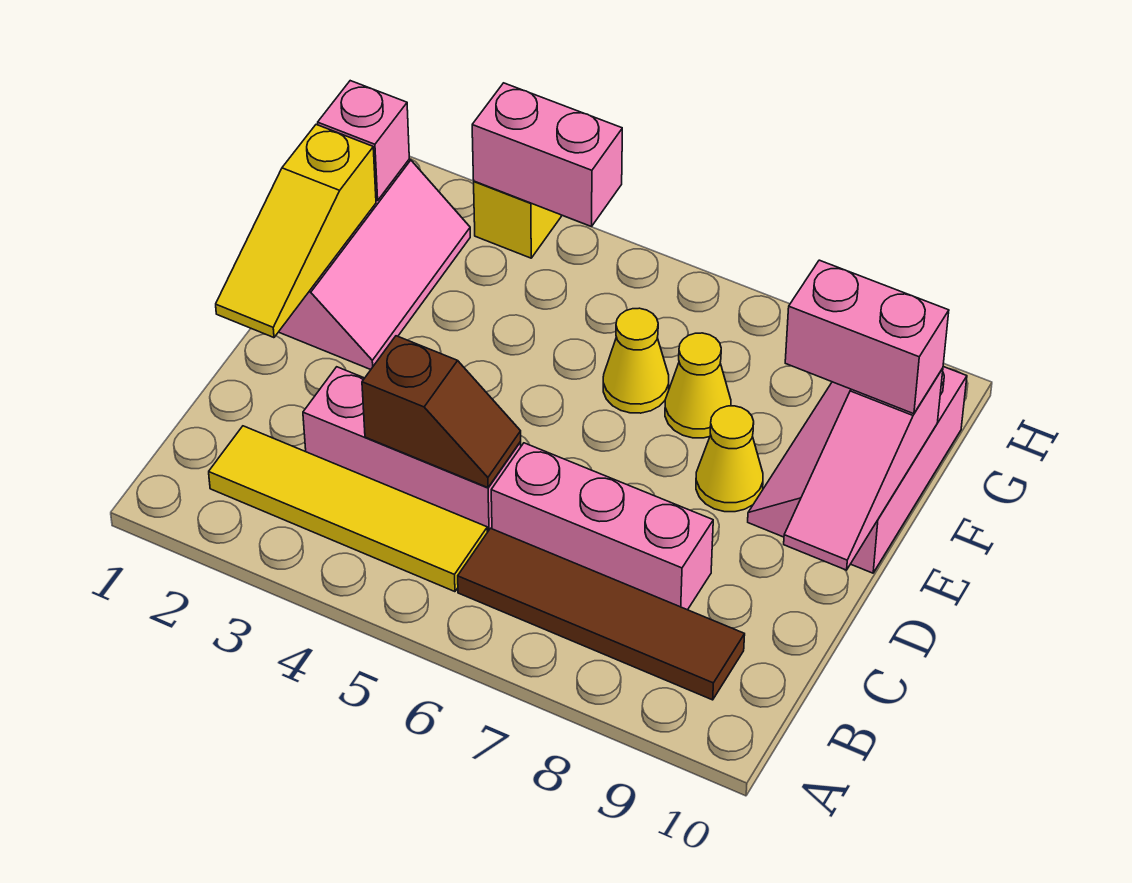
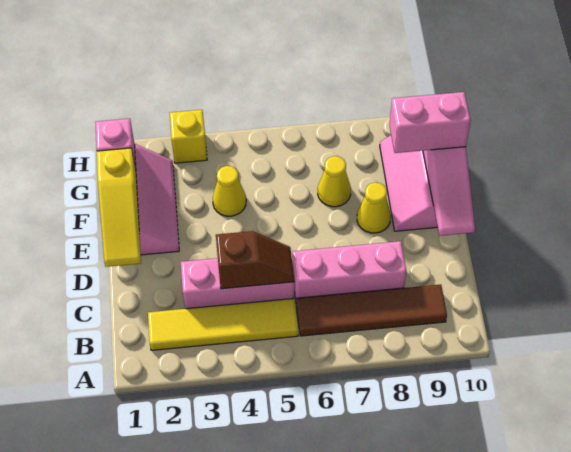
yellow cone F6 level 1 -> yellow cone F4 level 1
pink brick H3:H4 level 2 -> none

